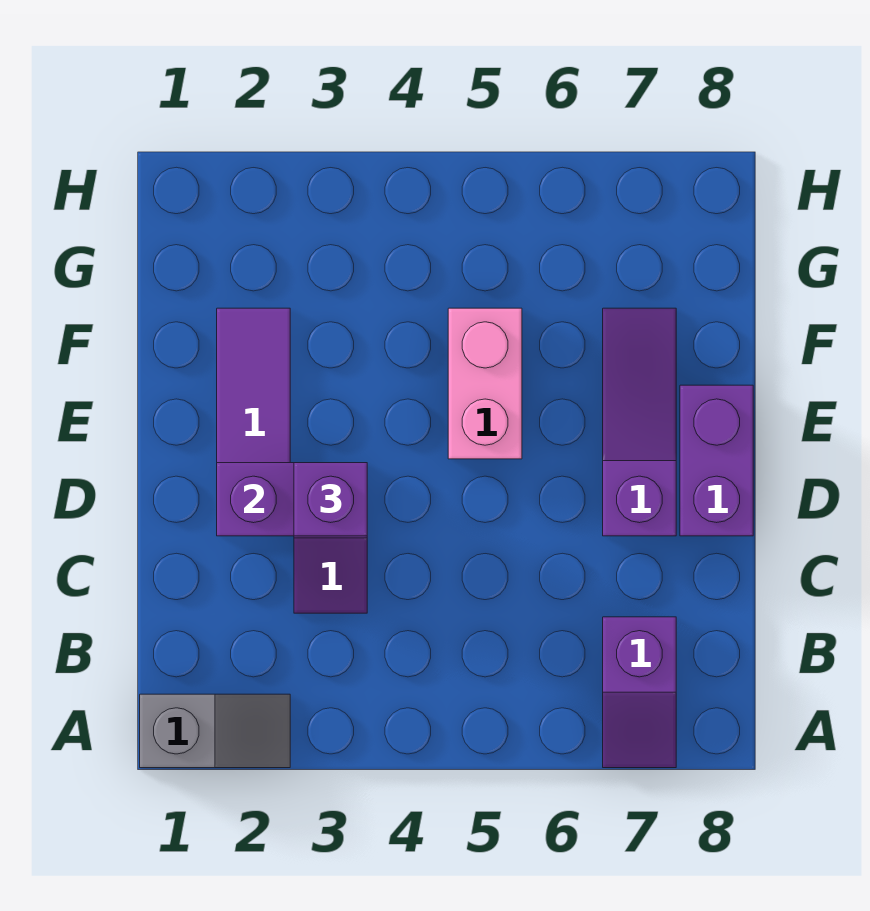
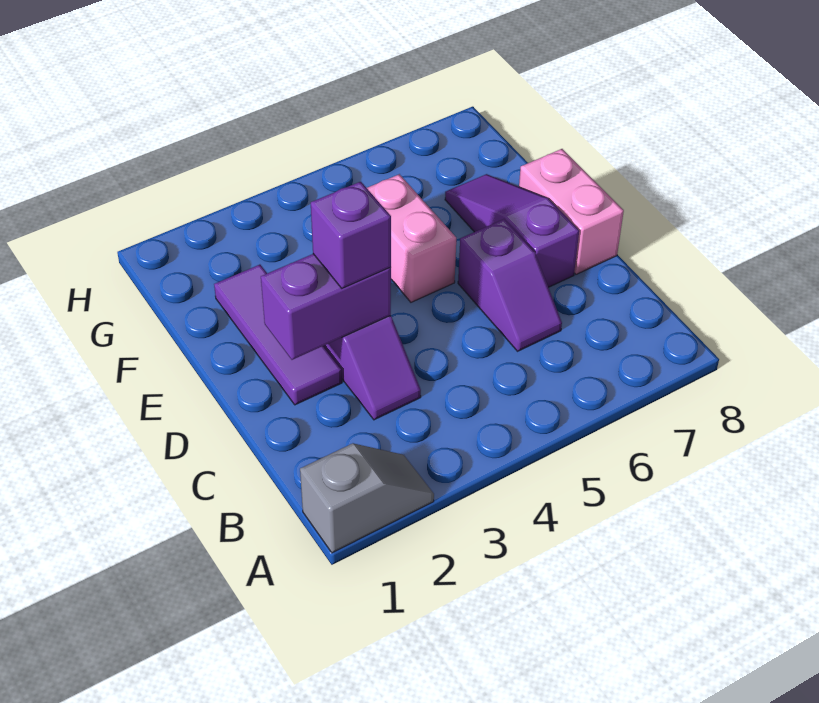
purple slope A7:B7 level 1 top B -> purple slope C6:D6 level 1 top D
purple brick D8:E8 level 1 -> pink brick D8:E8 level 1

